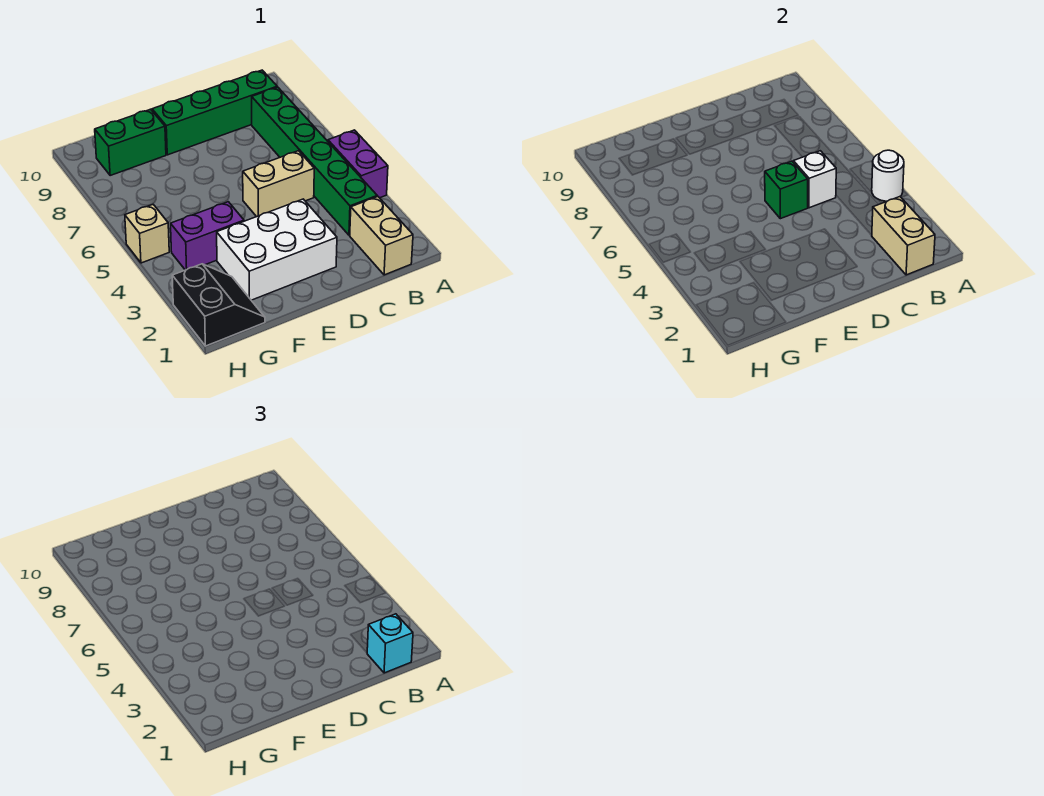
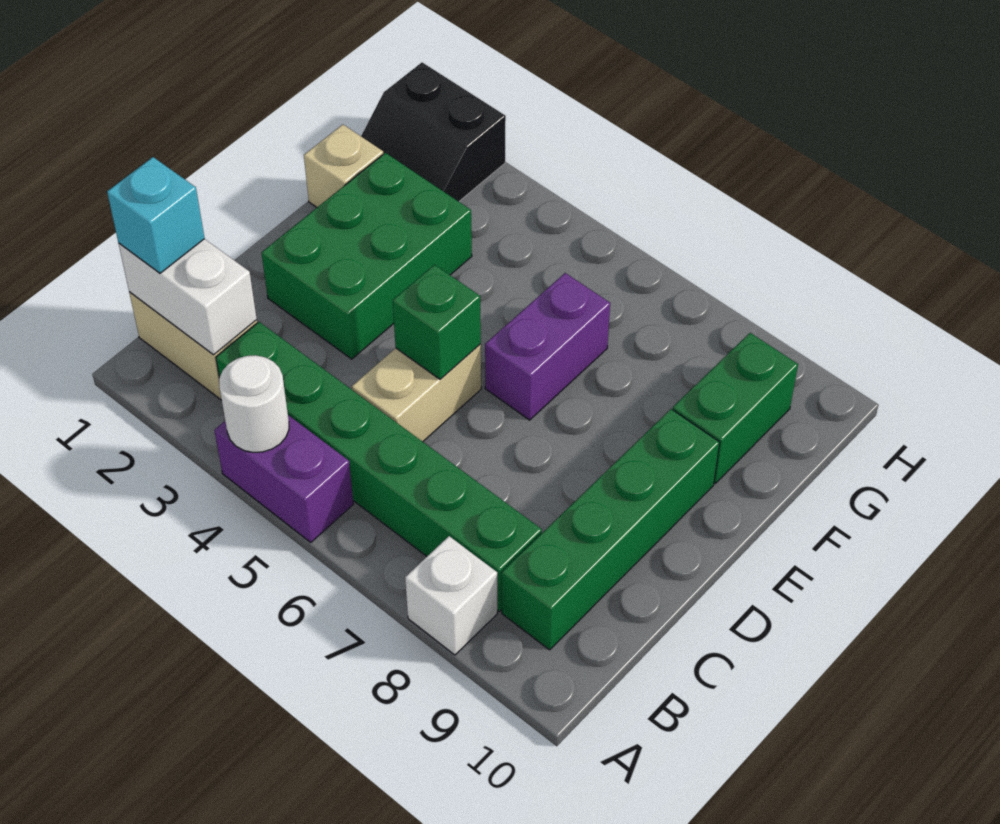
tan brick B1:B2 level 2 -> white brick B1:B2 level 2
white brick C5 level 2 -> white brick A8 level 1
white brick D2:F3 level 1 -> green brick D2:F3 level 1
purple brick F4:G4 level 1 -> purple brick E6:F6 level 1
tan brick H5 level 1 -> tan brick F1 level 1

